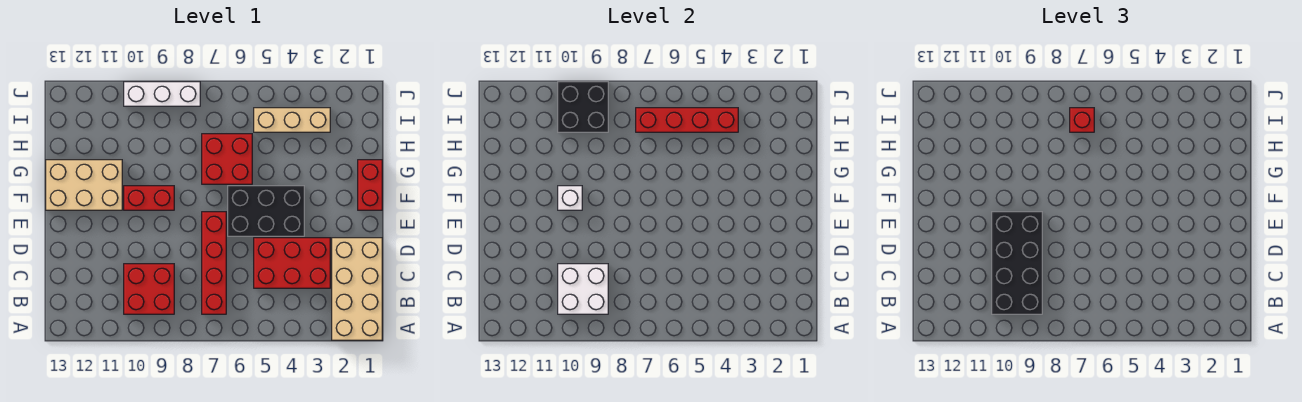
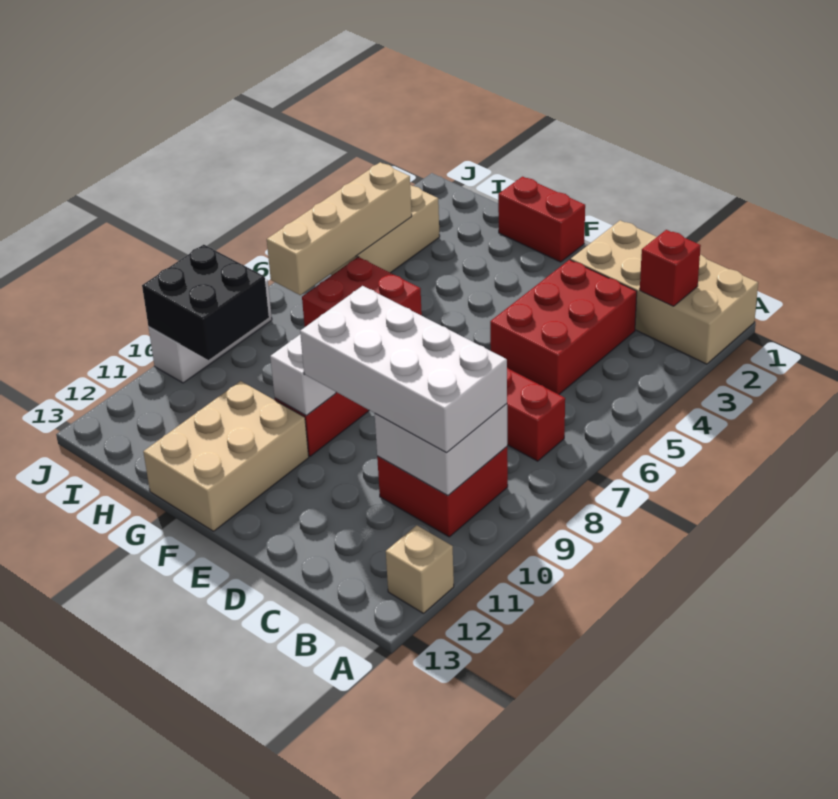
none -> tan brick A12 level 1
black brick B9:E10 level 3 -> white brick B9:E10 level 3
black brick E4:F6 level 1 -> none
red brick I4:I7 level 2 -> tan brick I4:I7 level 2
red brick I7 level 3 -> red brick B2 level 2

